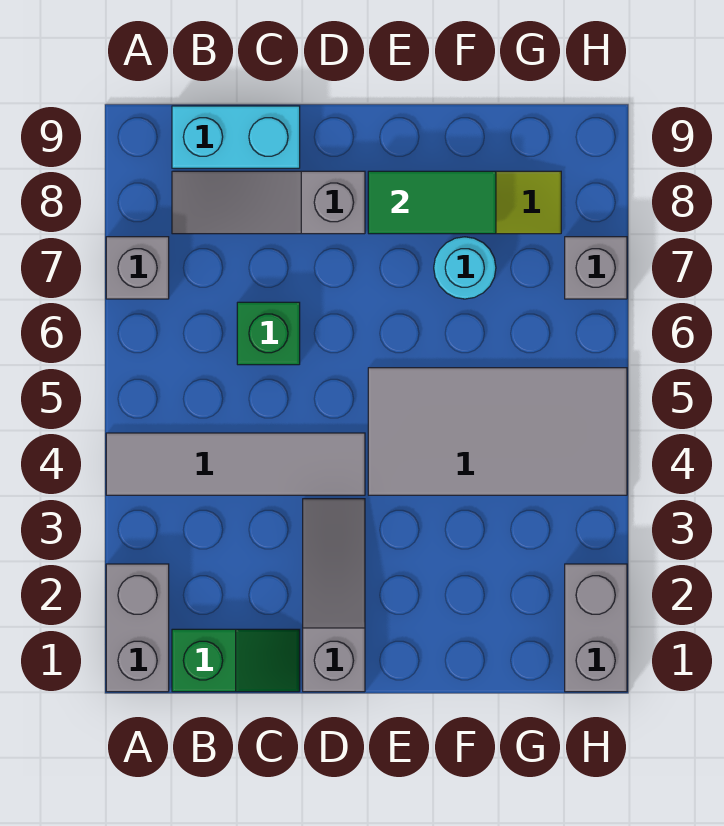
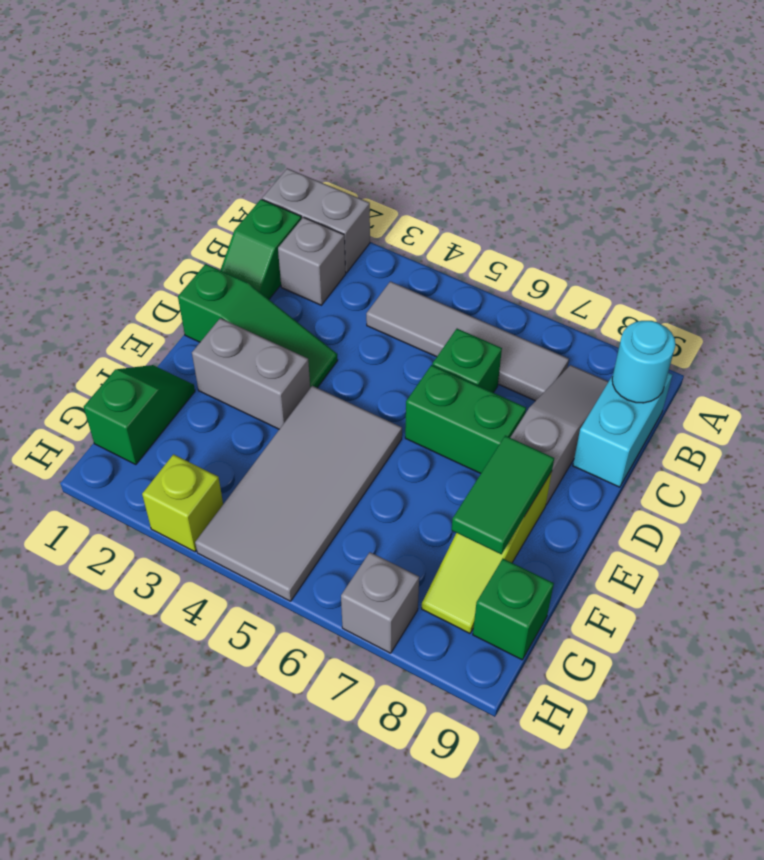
grey tile A4:D4 level 1 -> grey tile B4:B7 level 1
grey brick A7 level 1 -> grey brick B2 level 1
grey slope D1:D3 level 1 top 1 -> green slope D1:D3 level 1 top 1
none -> green brick D6:D7 level 1
none -> green slope F1:G1 level 1 top G
cyan round brick F7 level 1 -> cyan round brick B9 level 2
none -> green brick G9 level 1
grey brick H1:H2 level 1 -> grey brick E2:E3 level 1
none -> lime brick H3 level 1

